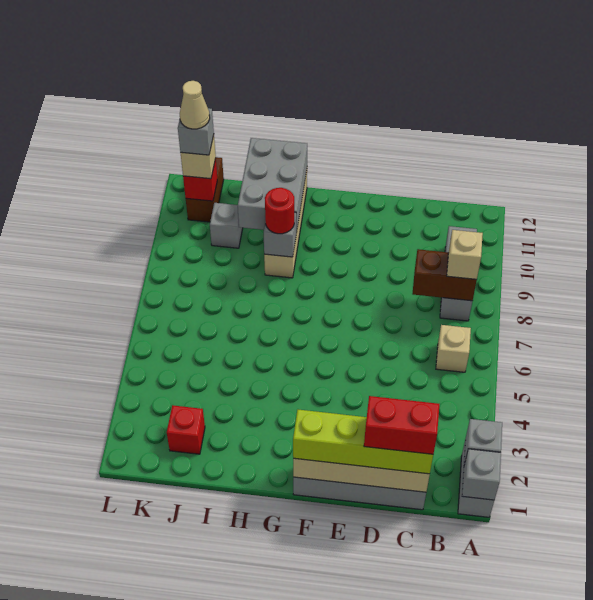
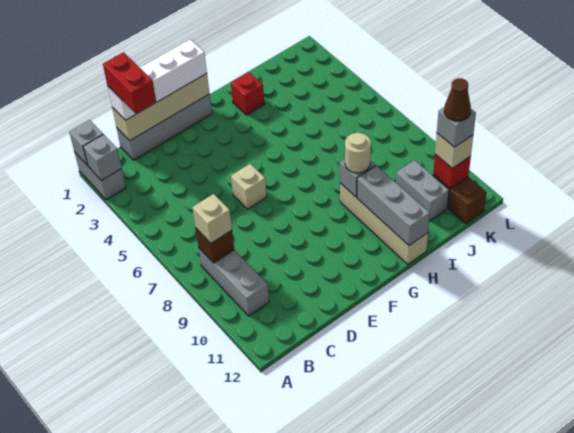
tan brick B6 level 1 -> tan brick E6 level 1
brown brick B8:C8 level 2 -> brown brick B8 level 2
lime brick C1:F1 level 3 -> white brick C1:F1 level 3
red brick C1:D1 level 4 -> red brick C1:C2 level 4
red round brick H9 level 3 -> tan round brick H9 level 3
grey brick H10:I12 level 2 -> grey brick H10:H12 level 2
red brick J2 level 1 -> red brick H2 level 1
grey brick J10 level 1 -> grey brick J10:J11 level 1
tan cone K11 level 5 -> brown cone K11 level 5

